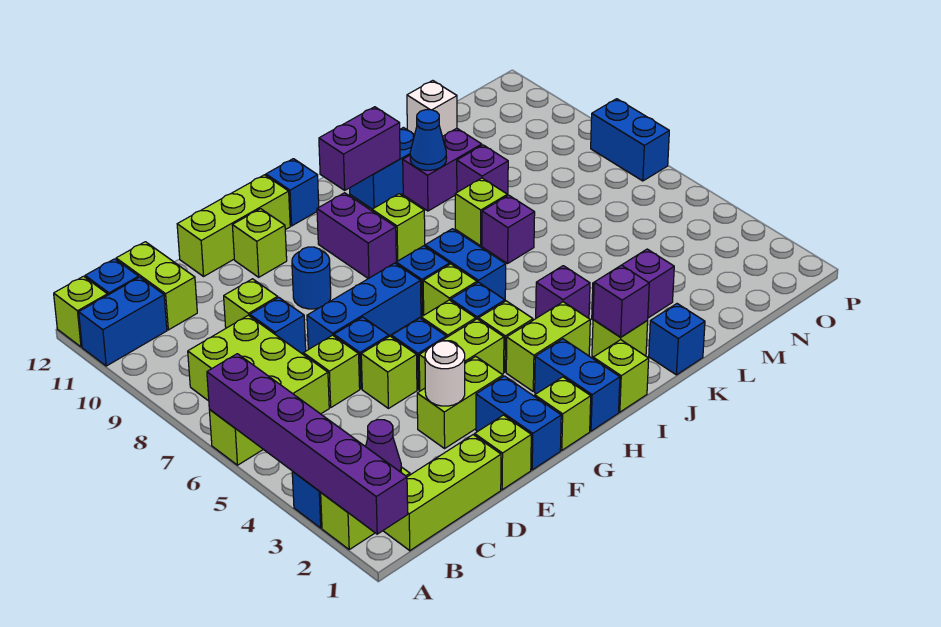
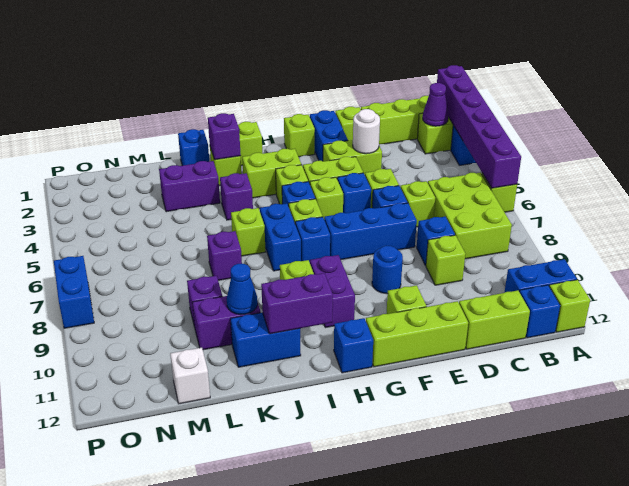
lime brick C11:C12 level 1 -> lime brick C12:D12 level 1
blue brick H1:H2 level 1 -> none
lime brick K8 level 1 -> lime brick J6 level 1

